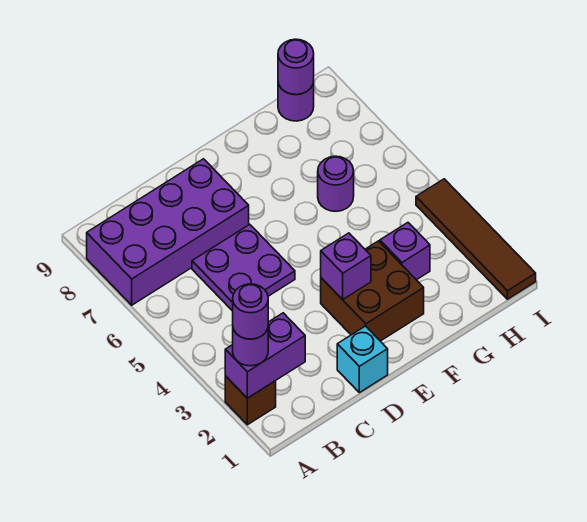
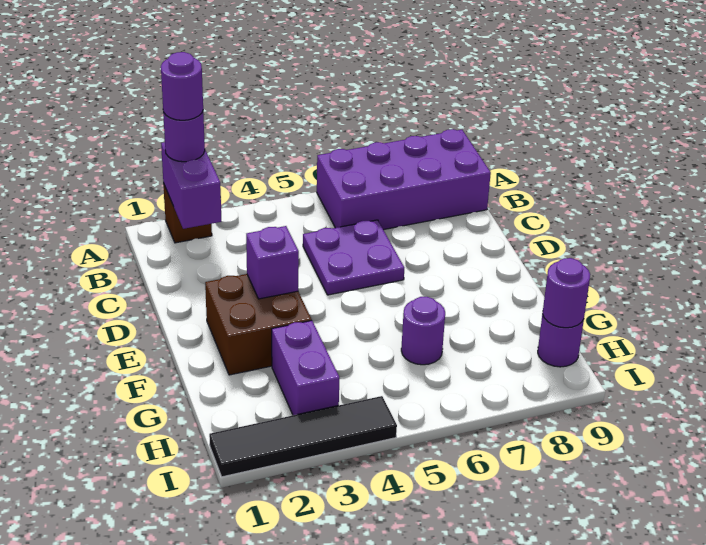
purple brick A7:D8 level 1 -> purple brick A6:B9 level 1
cyan brick D1 level 1 -> none
purple brick G3 level 1 -> purple brick G3:H3 level 1
brown tile I1:I4 level 1 -> black tile I1:I4 level 1

